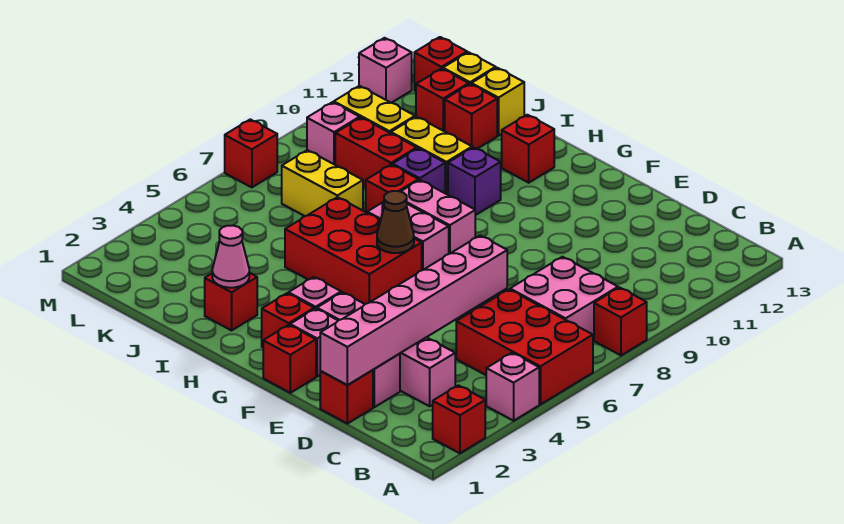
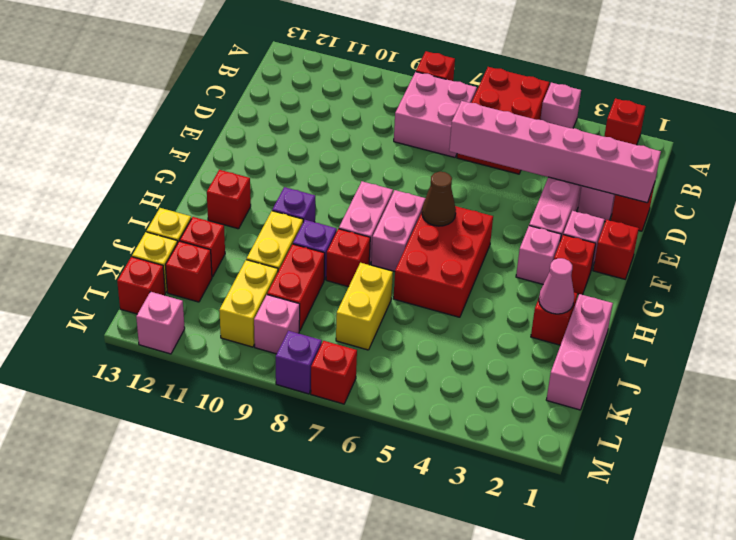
none -> pink brick I1:K1 level 1
none -> purple brick M8 level 1

